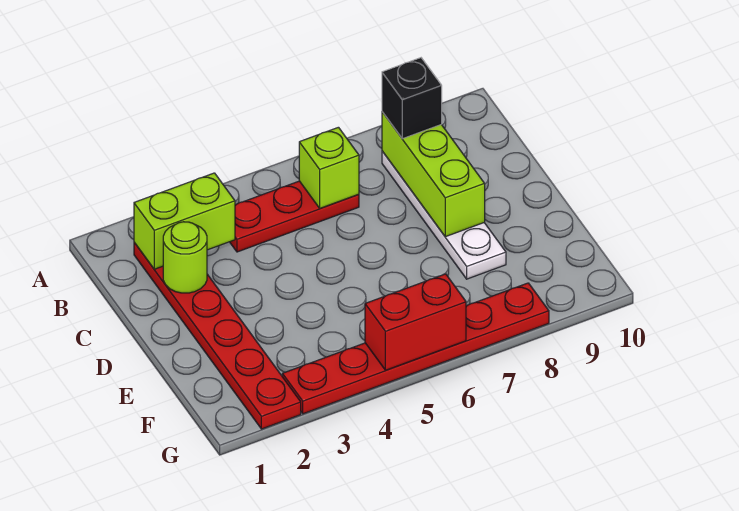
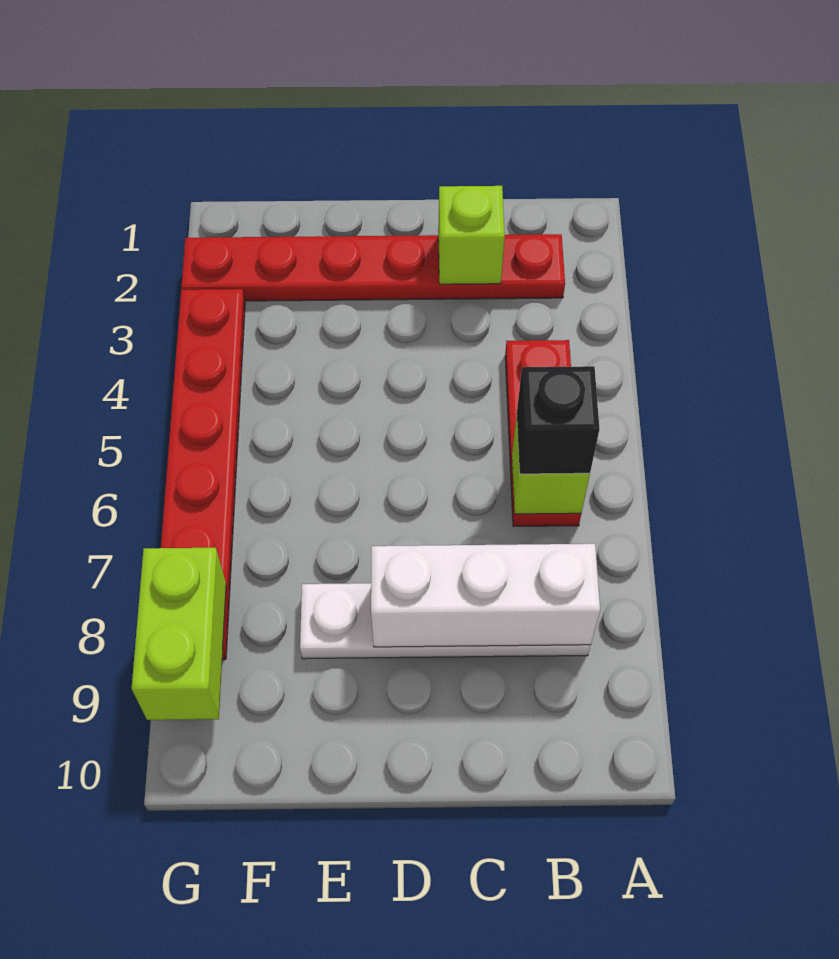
lime brick B2:B3 level 2 -> lime brick G8:G9 level 2
lime brick B8:D8 level 2 -> white brick B8:D8 level 2
black brick B8 level 3 -> black brick B6 level 3
lime round brick C2 level 2 -> lime brick C2 level 2
red brick G5:G6 level 2 -> none

